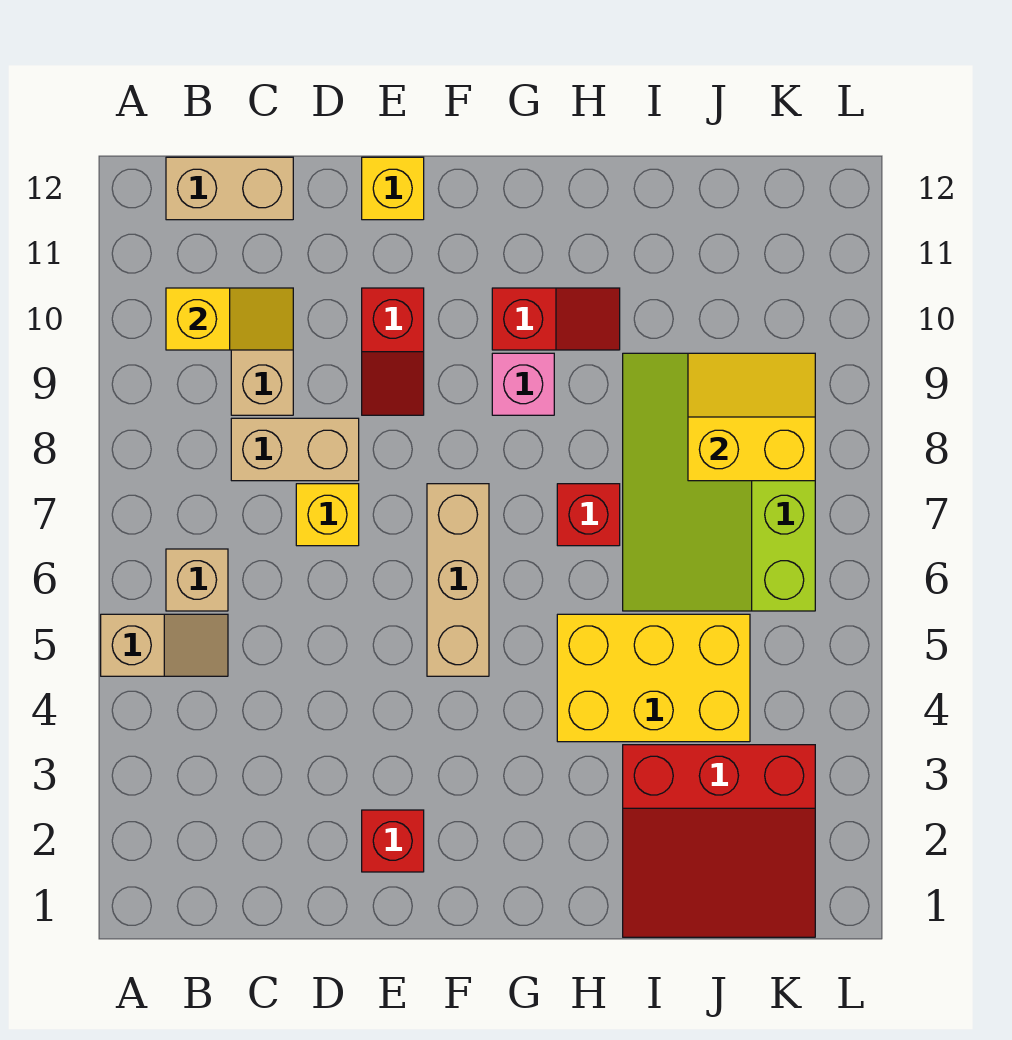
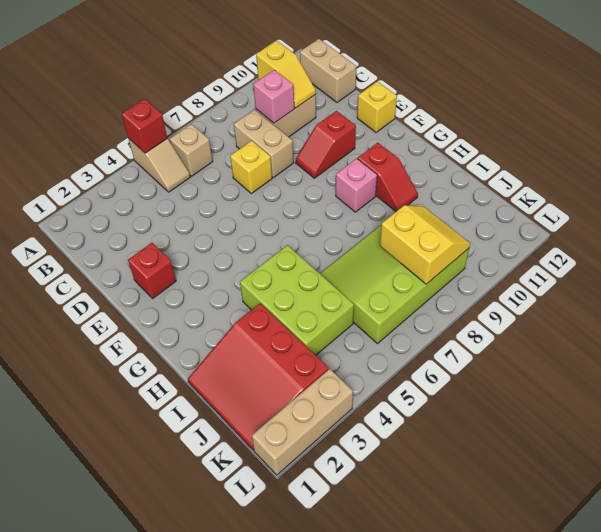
none -> pink brick C9 level 2
tan brick F5:F7 level 1 -> tan brick L1:L3 level 1
yellow brick H4:J5 level 1 -> lime brick H4:J5 level 1
red brick H7 level 1 -> red brick A5 level 2

